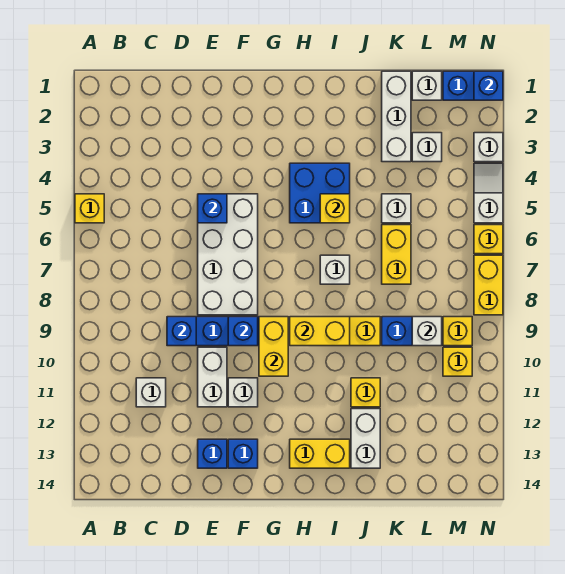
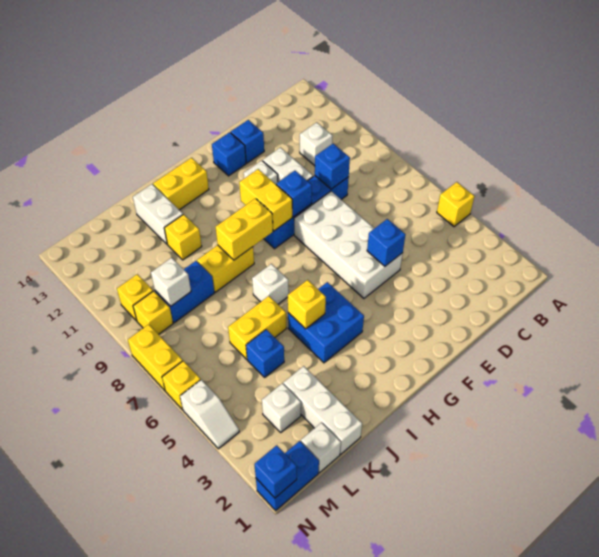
white brick K5 level 1 -> blue brick K5 level 1
yellow brick K6:K7 level 1 -> yellow brick J6:K6 level 1
white brick N3 level 1 -> none

